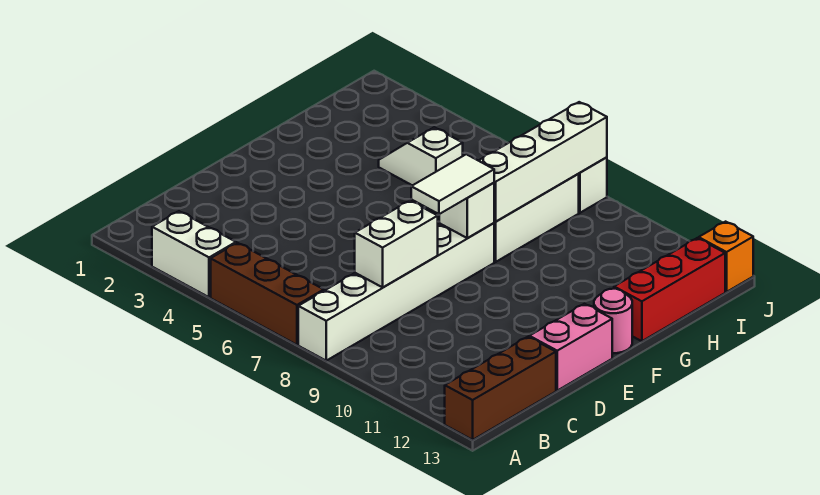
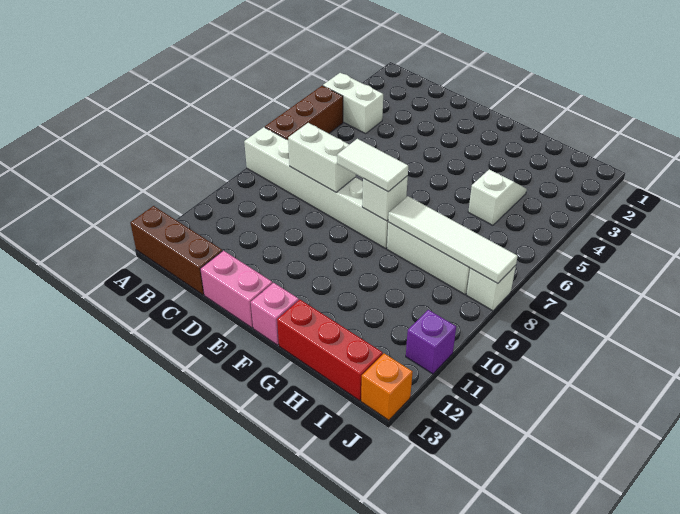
white brick A3:A4 level 1 -> white brick A4:B4 level 1
pink round brick F13 level 1 -> pink brick F13 level 1
white brick G8:J8 level 2 -> white tile G8:J8 level 2
none -> purple brick J11 level 1

